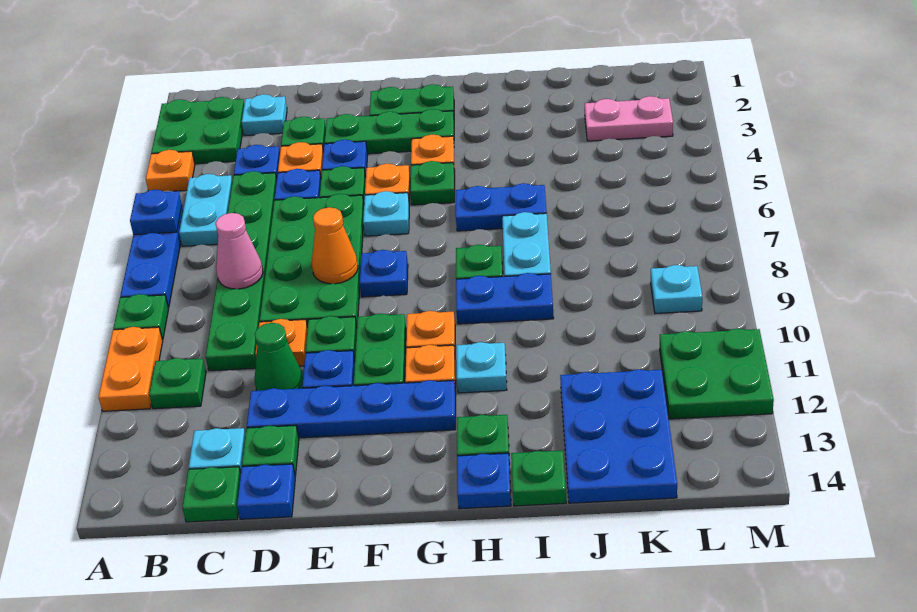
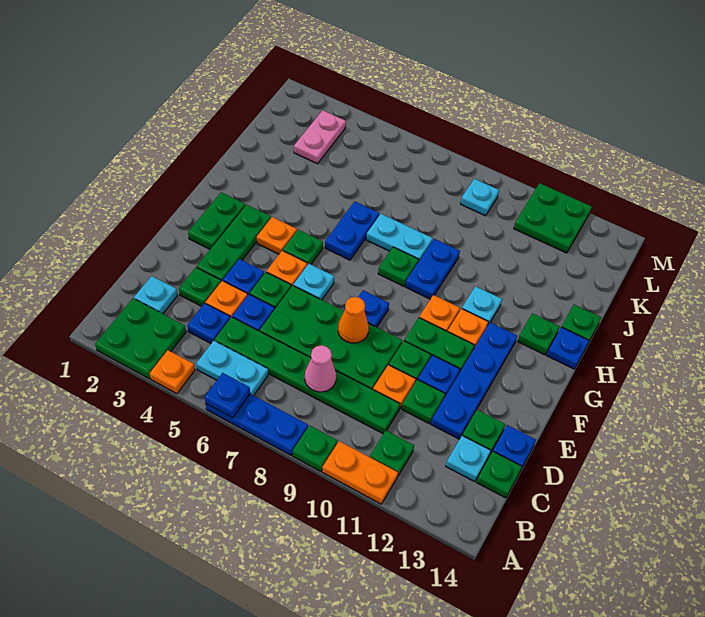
green cone D11 level 1 -> green plate D11 level 1
blue plate J12:K14 level 1 -> none

